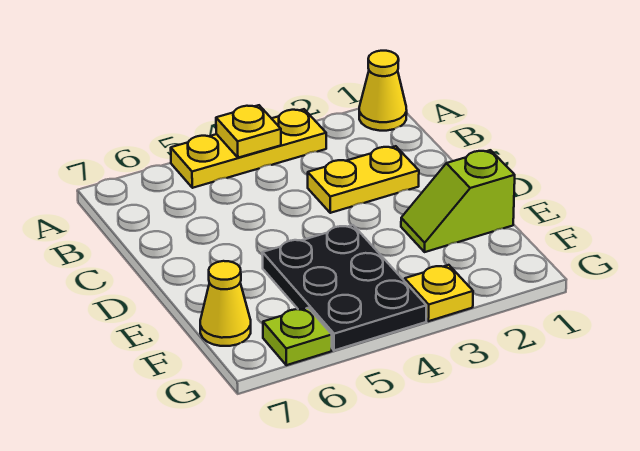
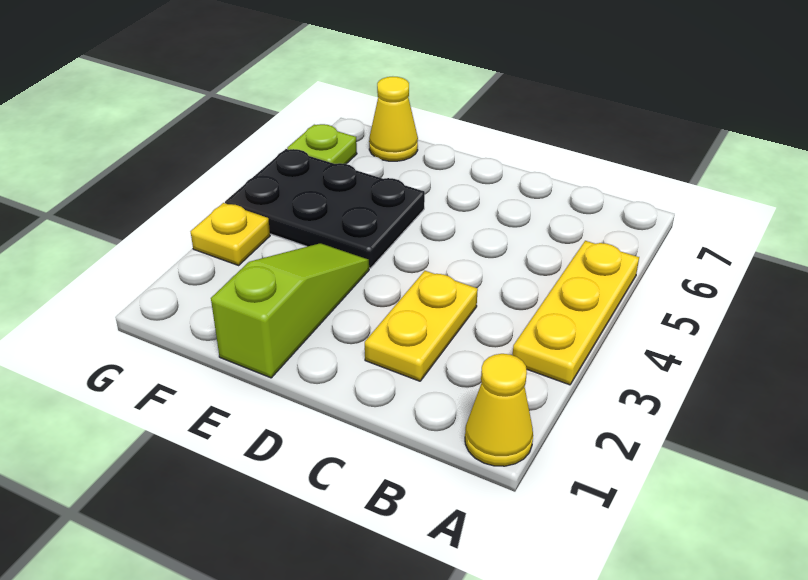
yellow plate A4 level 2 -> none
lime slope E1:E2 level 1 top 1 -> lime slope E1:E3 level 1 top 1

